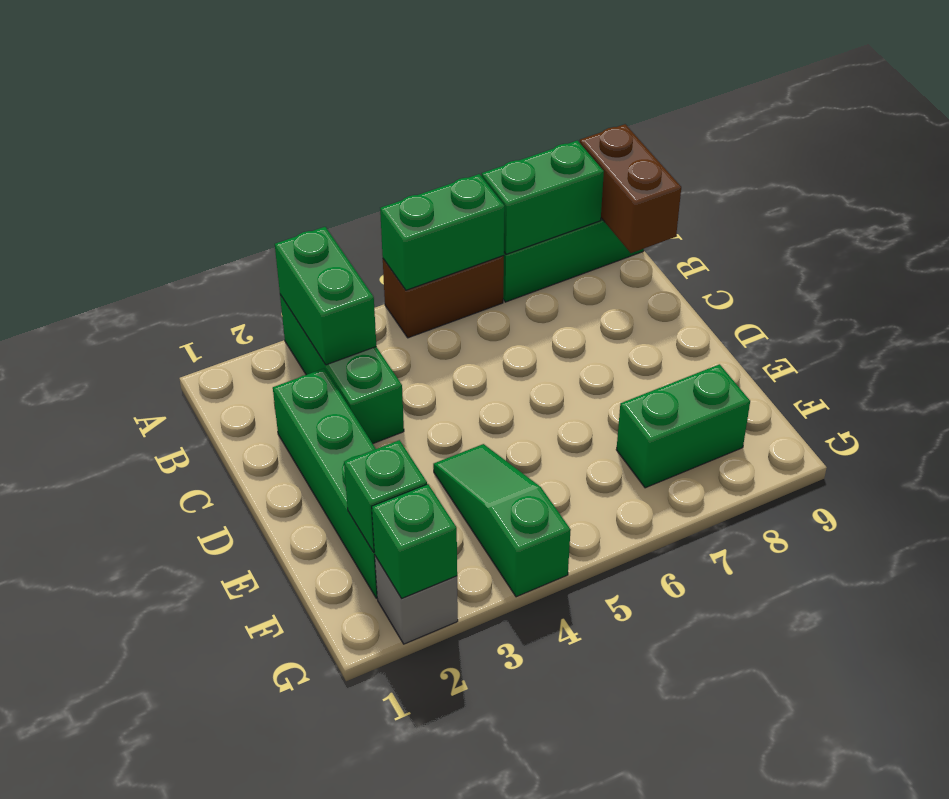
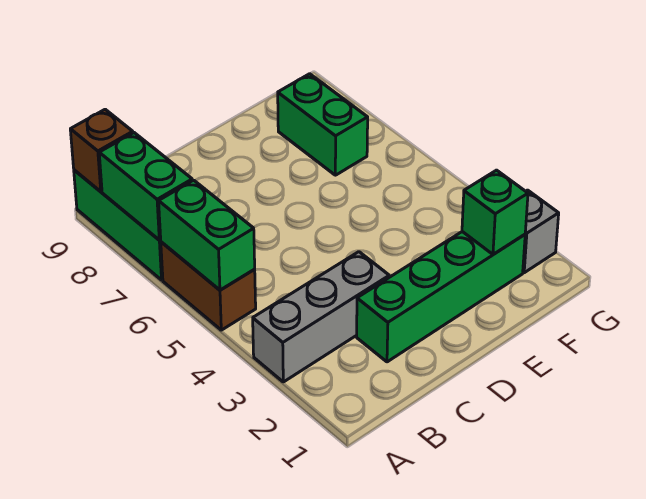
green brick A3:C3 level 1 -> grey brick A3:C3 level 1
green brick A3:B3 level 2 -> none
brown brick A9:B9 level 2 -> brown brick A9 level 2
green slope E4:G4 level 1 top G -> none
green brick G2 level 2 -> none

